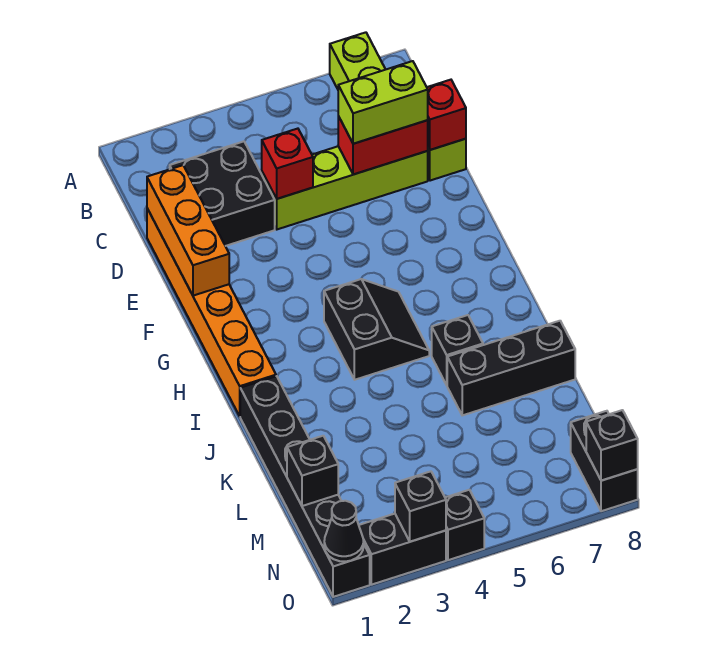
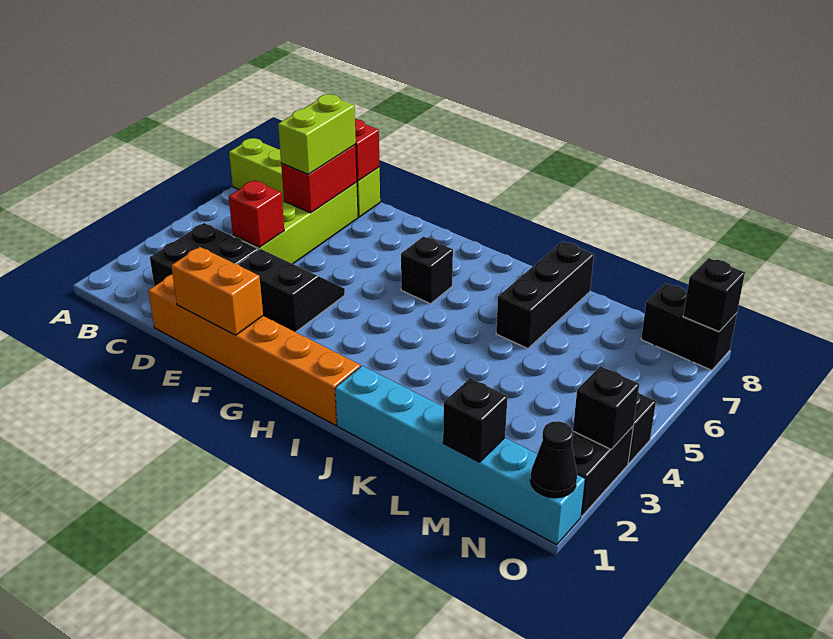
orange brick D1:F1 level 2 -> orange brick E1:F1 level 2
black slope H4:I5 level 1 top 4 -> black slope E3:F4 level 1 top 3
black brick J1:O1 level 1 -> cyan brick J1:O1 level 1
black brick J6 level 1 -> black brick H6 level 1

